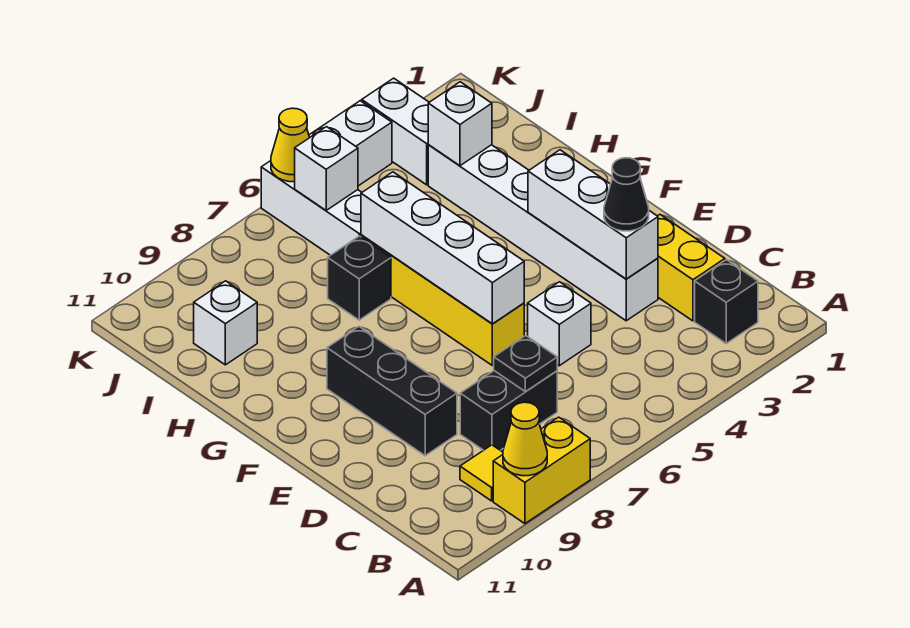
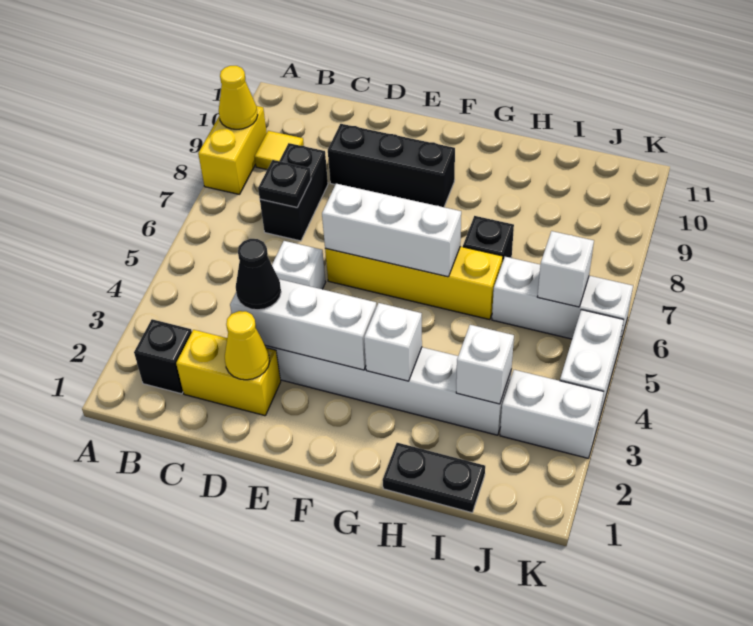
white brick E6:H6 level 2 -> white brick E6:G6 level 2
none -> black plate H1:I1 level 1
white brick I10 level 1 -> white brick G3 level 2
yellow cone K6 level 2 -> yellow cone D2 level 2

